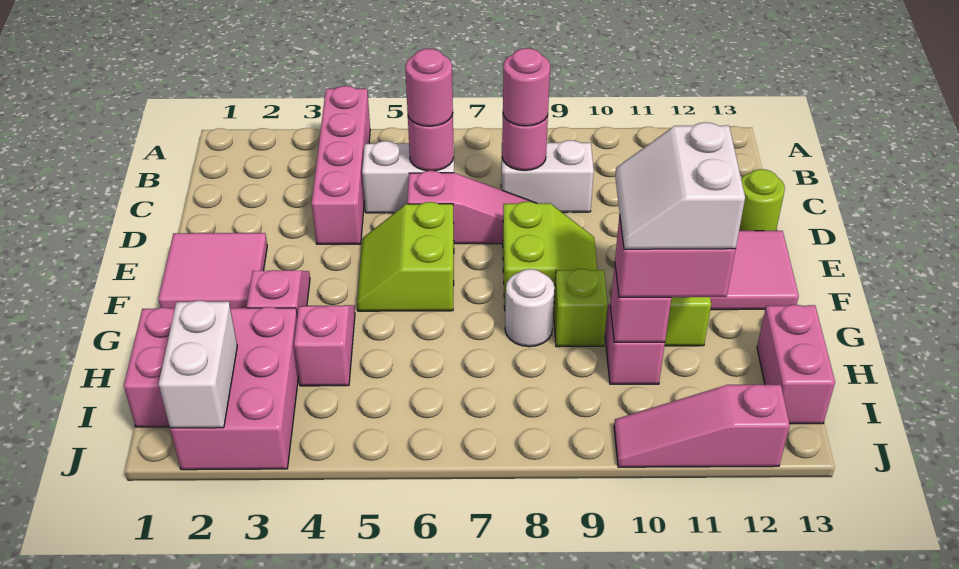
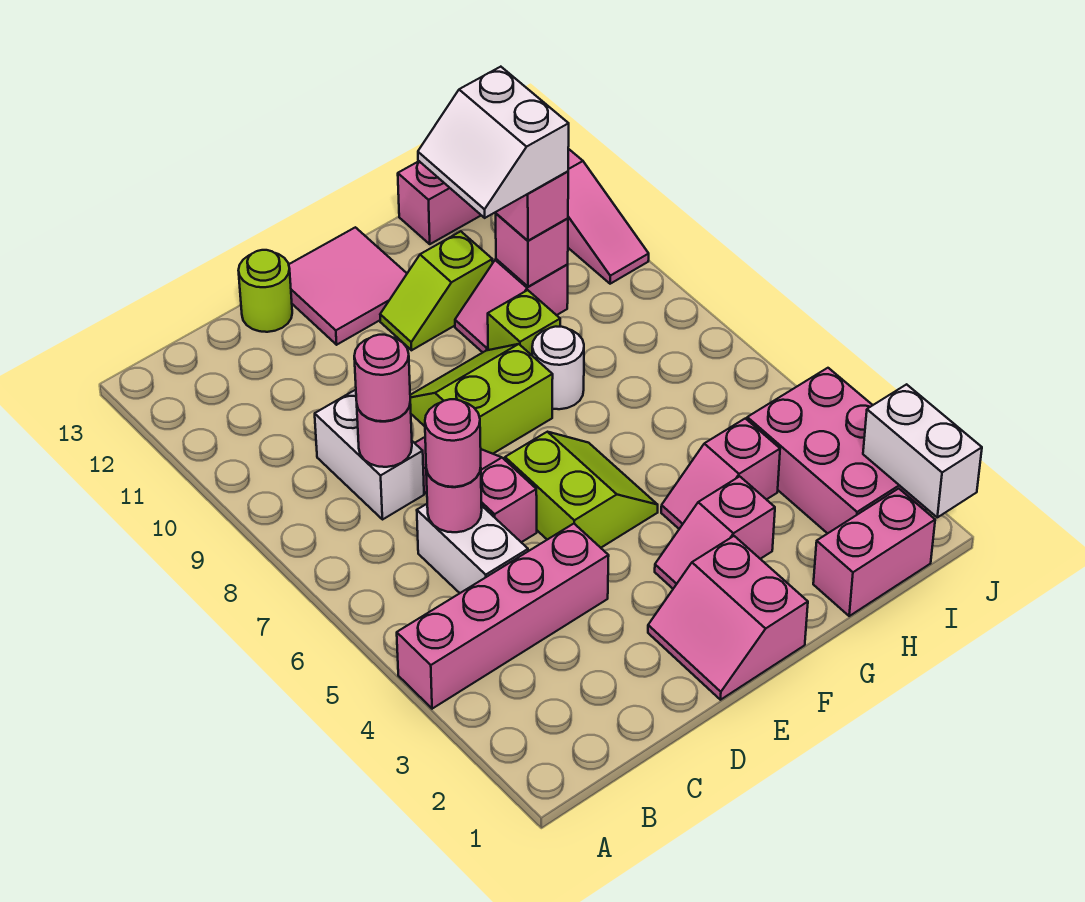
pink tile E1:F2 level 1 -> pink slope E1:F2 level 1 top F
lime slope E5:F6 level 1 top 6 -> lime slope E5:F6 level 1 top E
white slope G10:H11 level 4 top 11 -> white slope G10:H11 level 4 top H
pink brick H2:J3 level 1 -> pink brick I2:J4 level 1
white brick I2:J2 level 2 -> white brick J1:J2 level 2

